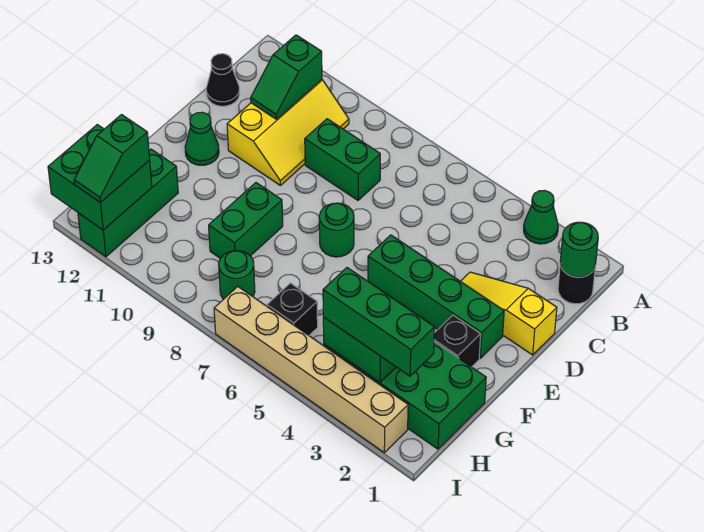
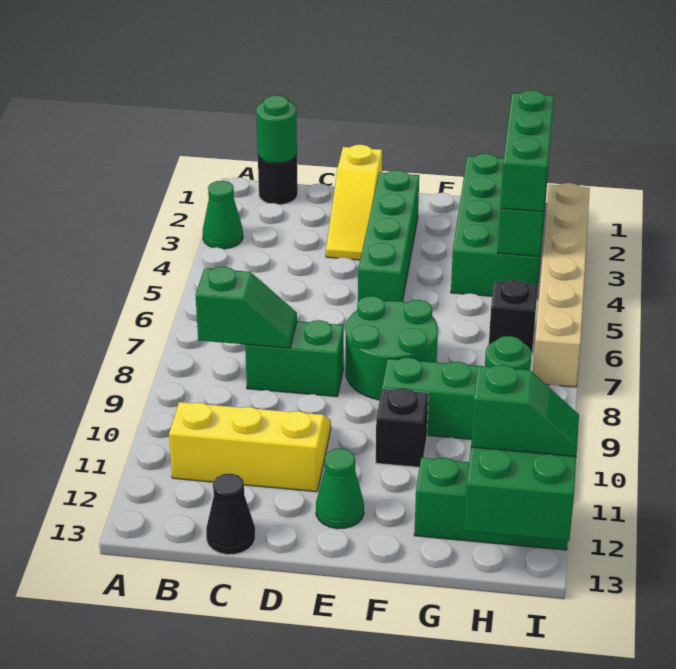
green slope B11:C11 level 2 top B -> green slope B8:C8 level 2 top B
green brick C8:C9 level 1 -> green brick C8:D8 level 1
green round brick E7 level 1 -> green round brick E7:F8 level 1
black brick F2 level 1 -> black brick F10 level 1

